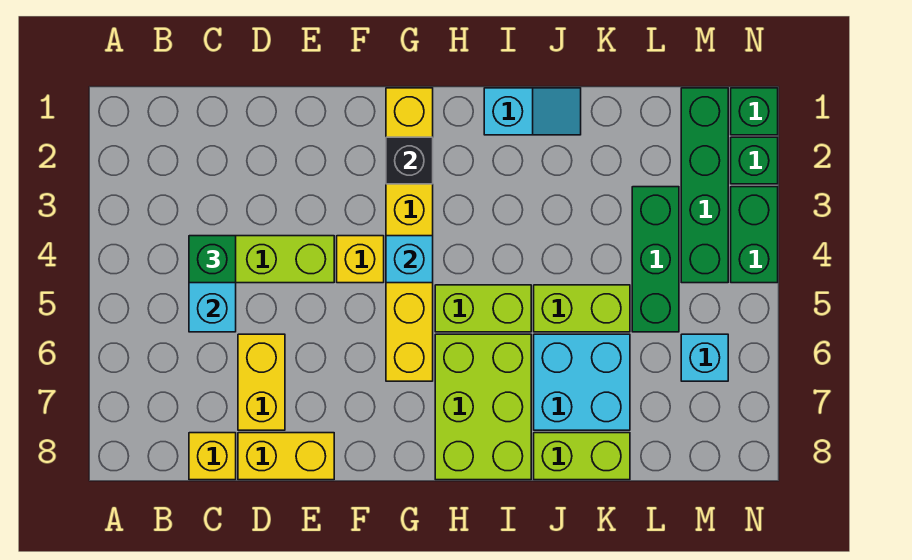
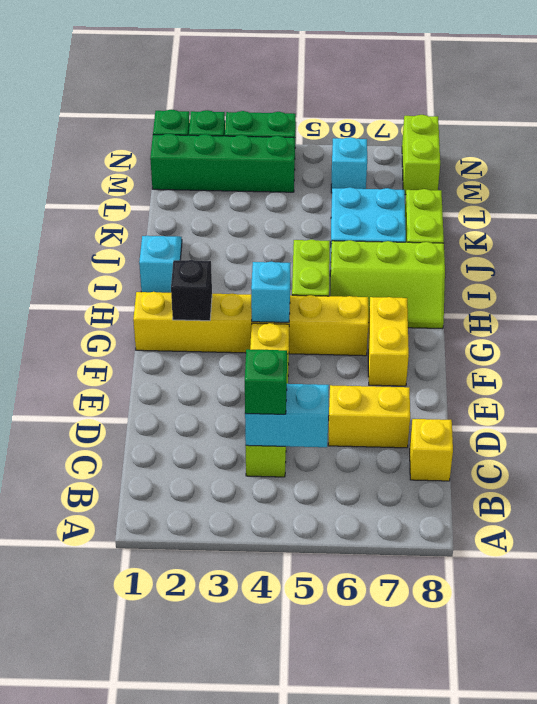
yellow brick D8:E8 level 1 -> yellow brick F7:G7 level 1
lime brick H6:I8 level 1 -> lime slope H6:I8 level 1 top I
lime brick J5:K5 level 1 -> lime brick M8:N8 level 1
green brick L3:L5 level 1 -> none

